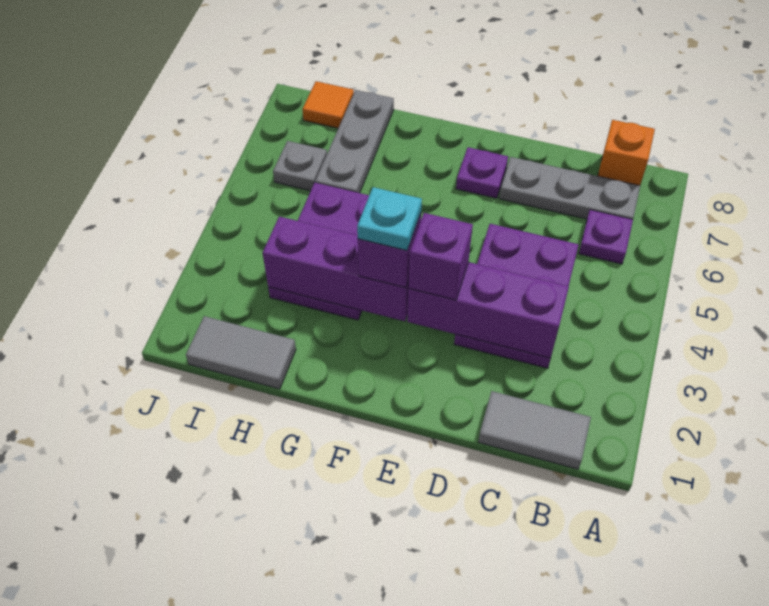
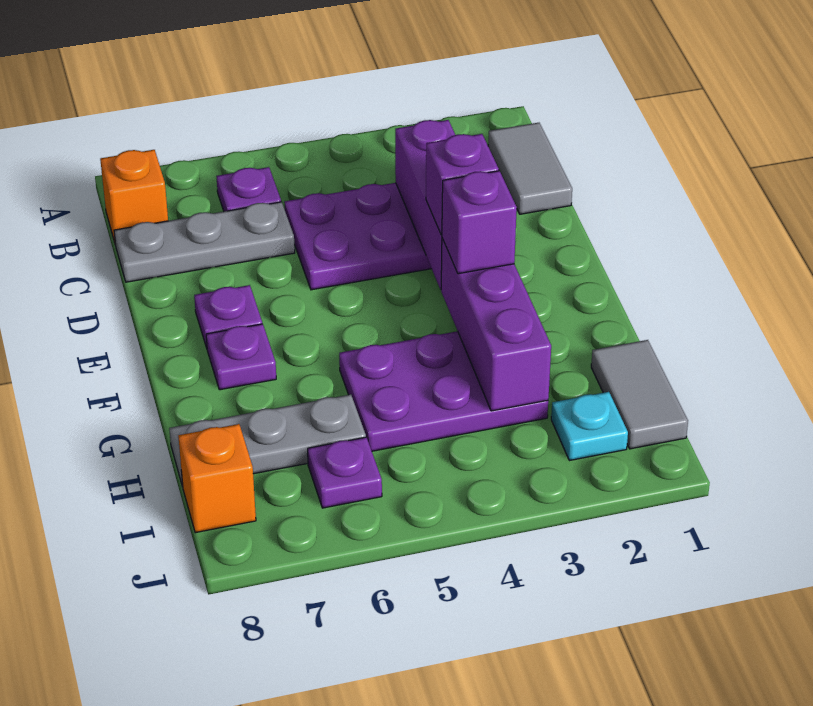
grey plate B7:D7 level 1 -> grey plate C6:C8 level 1
cyan plate F3 level 4 -> cyan plate I2 level 1
none -> purple plate F7 level 1
grey plate I6 level 1 -> purple plate I6 level 1
orange tile I8 level 1 -> orange brick I8 level 1

